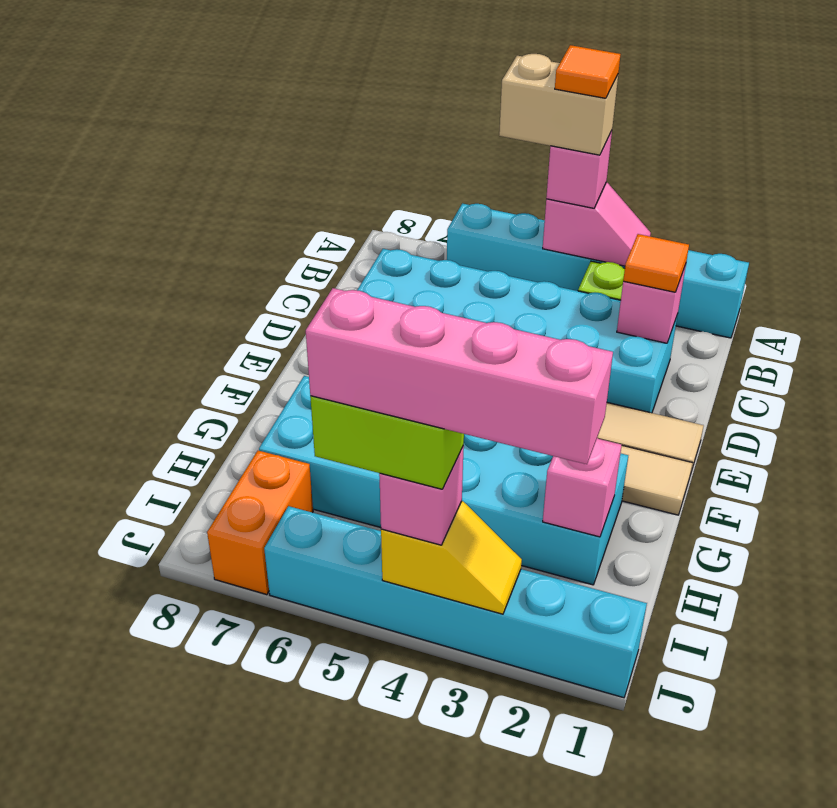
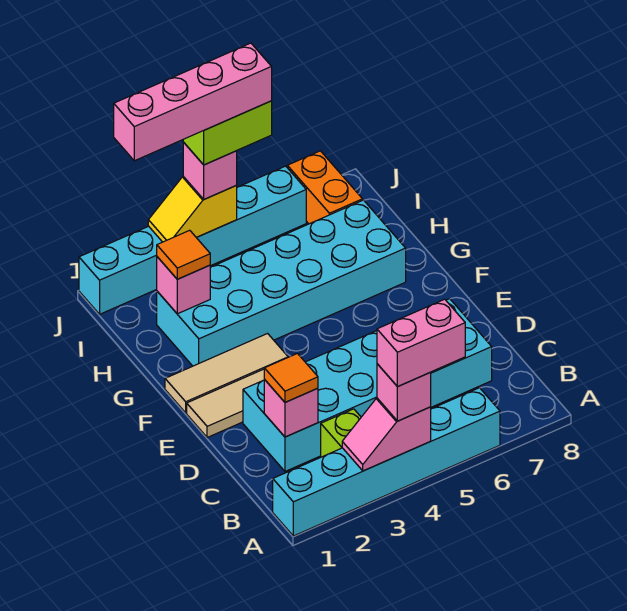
tan brick A4:A5 level 4 -> pink brick A4:A5 level 4
orange tile A4 level 5 -> orange tile H2 level 3

